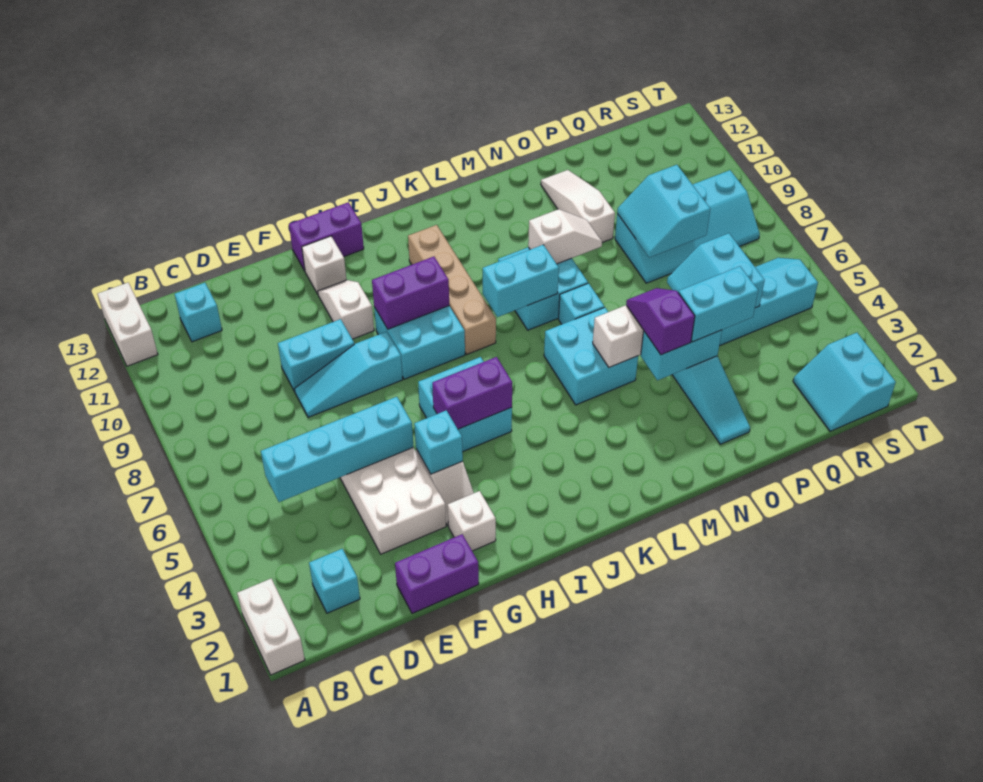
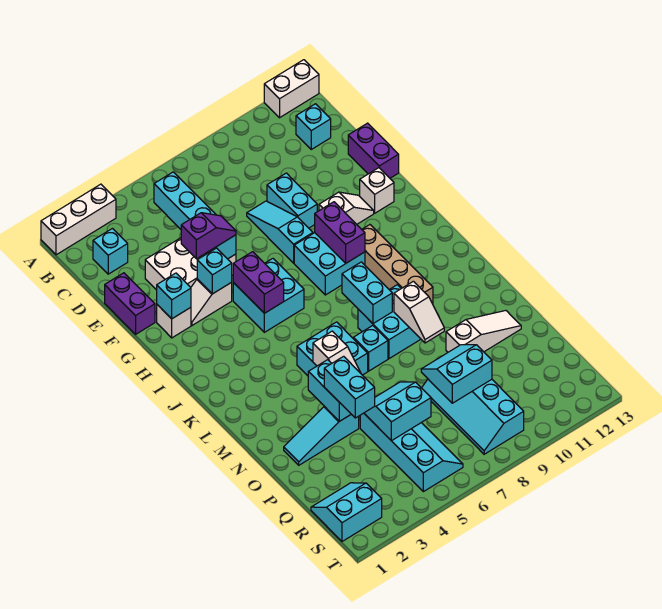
white brick A1:A2 level 1 -> white brick A1:A3 level 1
none -> cyan brick G2 level 2
purple brick G13:H13 level 1 -> purple brick E13:F13 level 1
tan brick J8:J11 level 1 -> tan brick I10:L10 level 1
purple slope N4:N5 level 3 top 4 -> purple slope F4:F5 level 3 top 4

